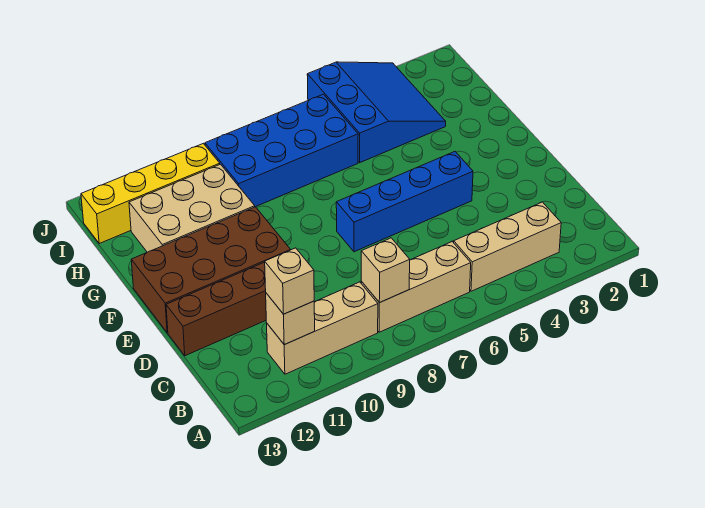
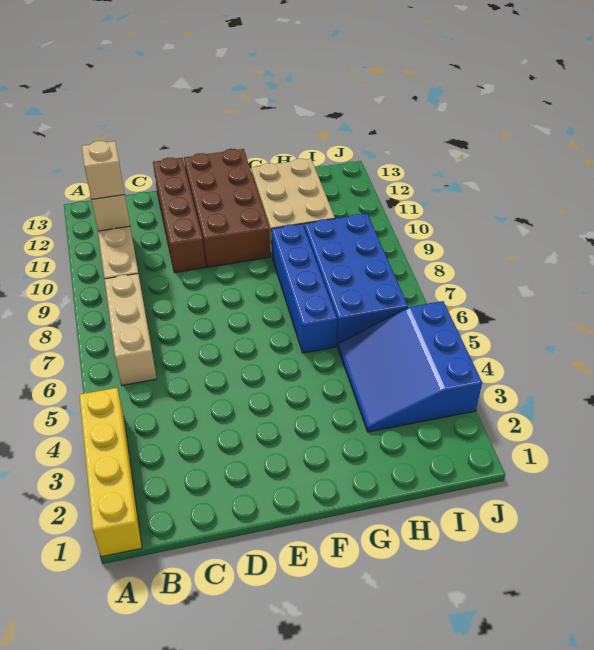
tan brick B3:B5 level 1 -> none
tan brick B8 level 2 -> none
blue brick E4:E7 level 1 -> blue brick G6:G9 level 1
blue slope H3:J5 level 1 top 5 -> blue slope H3:J5 level 1 top J
yellow brick I10:I13 level 1 -> yellow brick A1:A4 level 1

